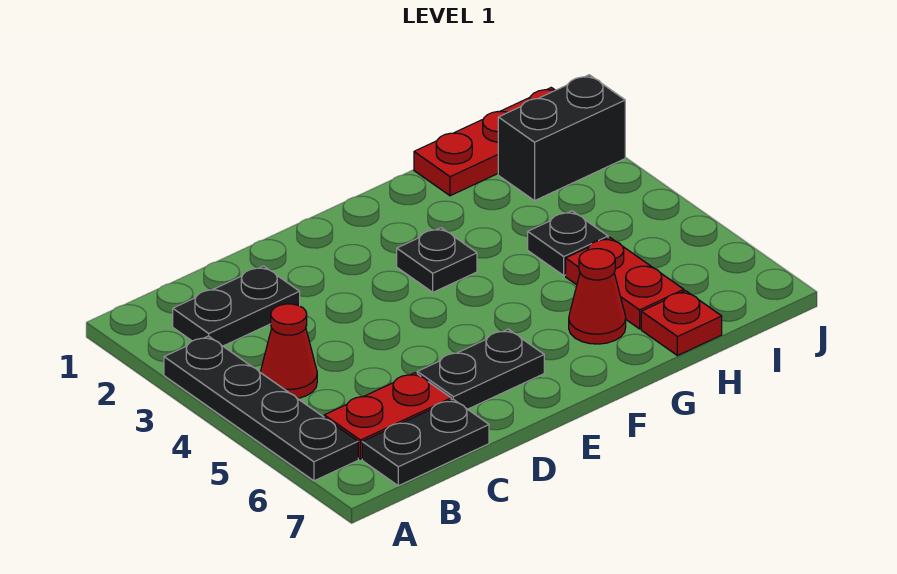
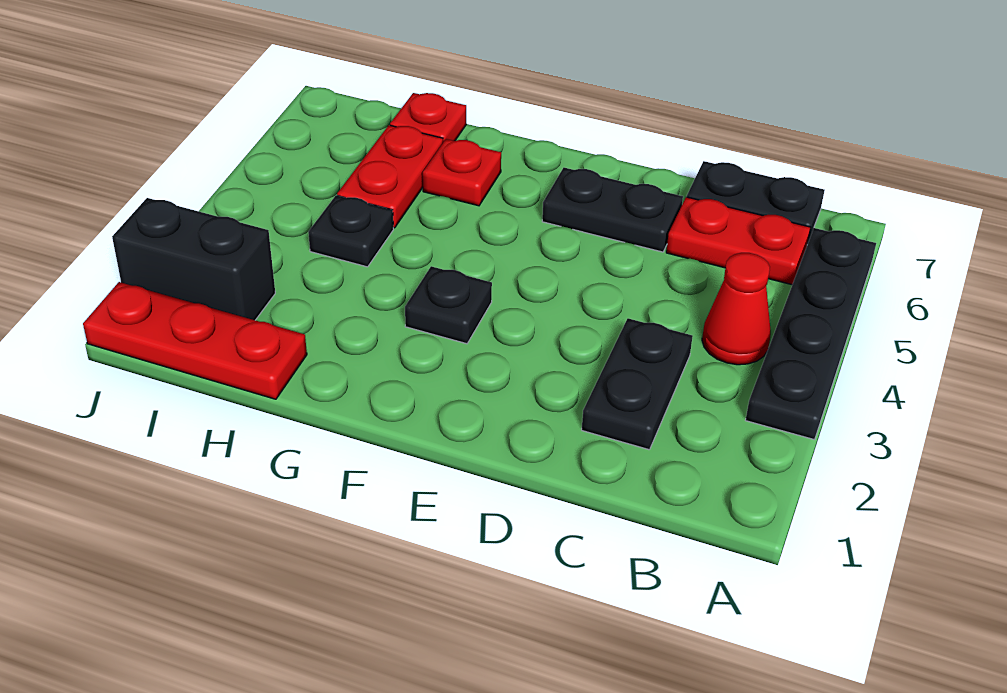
black plate B2:C2 level 1 -> black plate C2:C3 level 1
red cone G6 level 1 -> red plate G6 level 1

